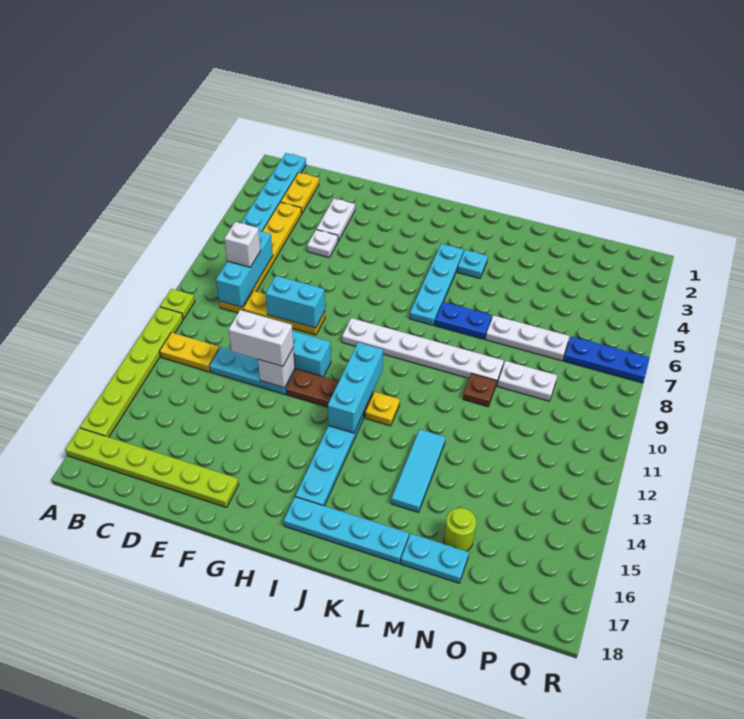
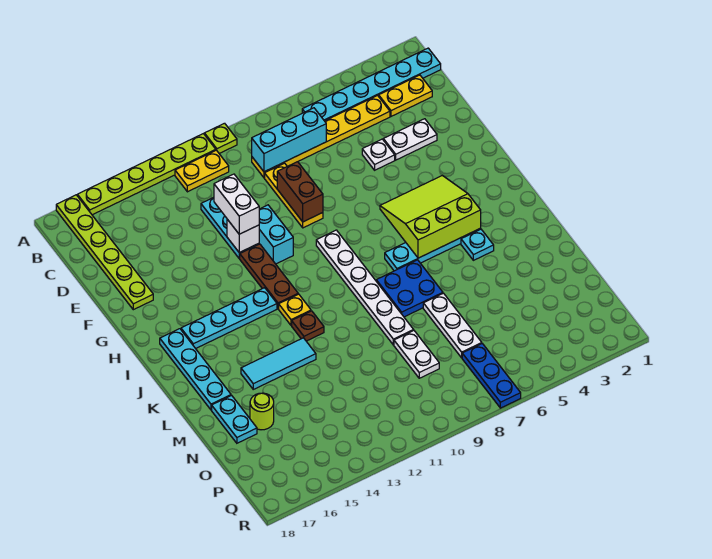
yellow plate B12:C12 level 1 -> yellow plate B11:B12 level 1
white brick C8 level 3 -> none
cyan brick E9:F9 level 2 -> brown brick E9:F9 level 2
none -> lime slope H4:J6 level 2 top J
cyan brick I11:I13 level 2 -> none
blue plate K7:L7 level 1 -> blue plate K7:L8 level 1
brown plate M10 level 1 -> brown plate K12 level 1

